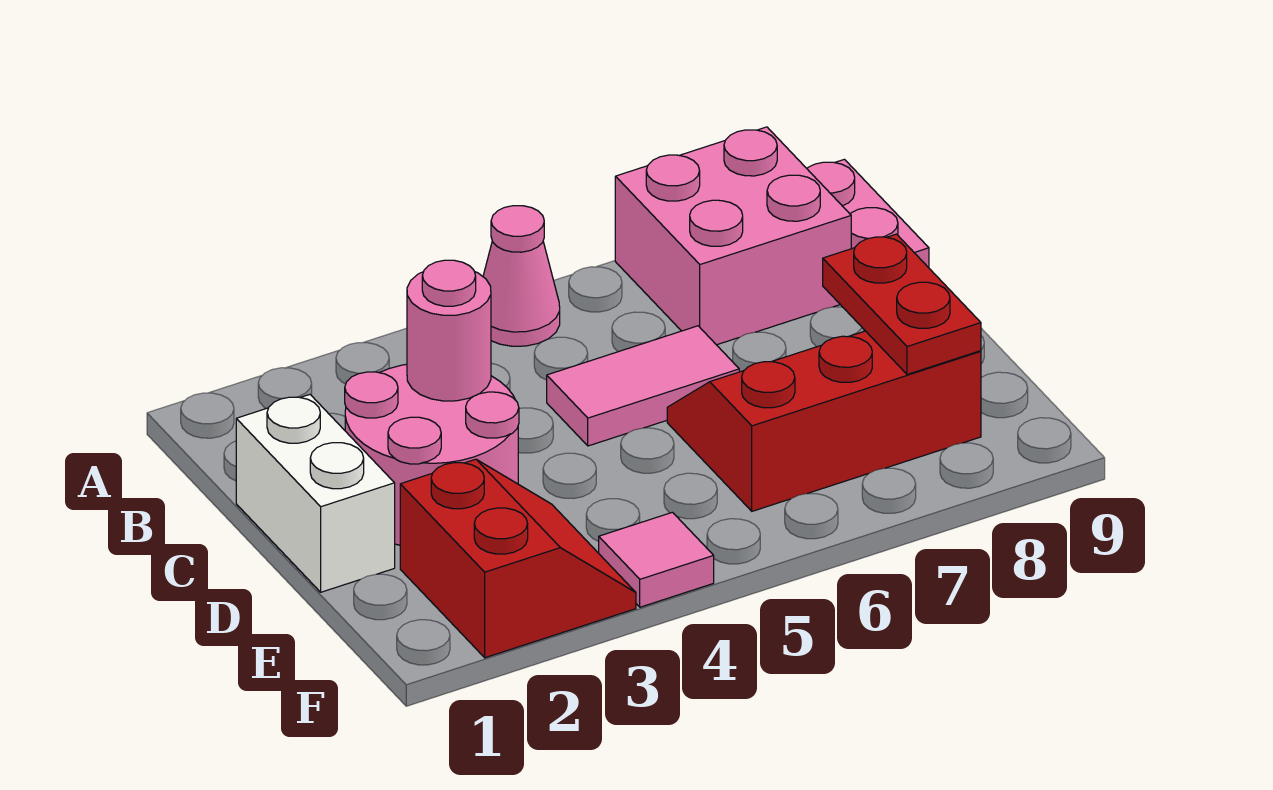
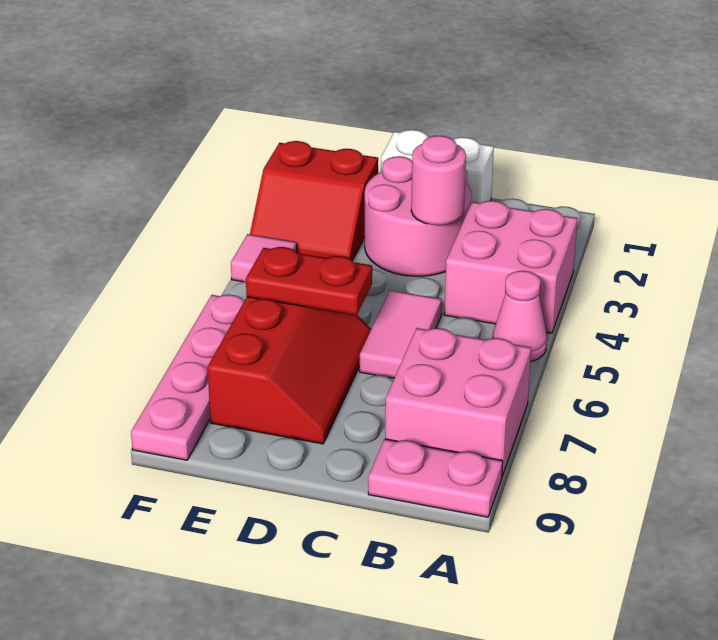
none -> pink brick A3:B4 level 1
red plate D8:E8 level 2 -> red plate D6:E6 level 2
none -> pink plate F6:F9 level 1

